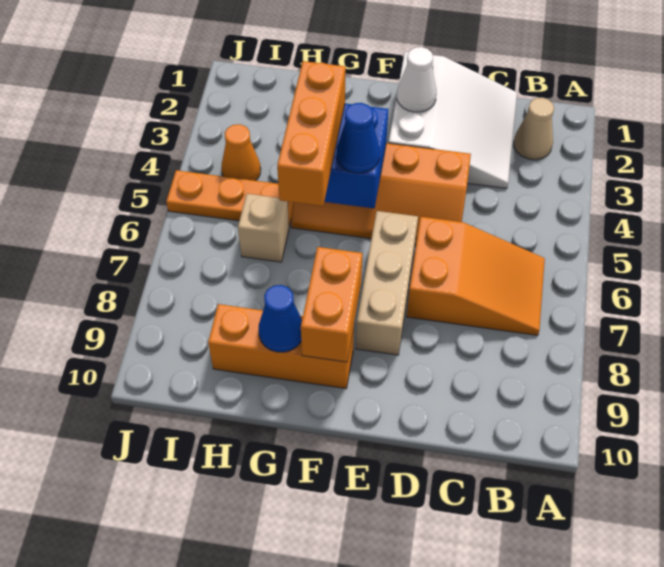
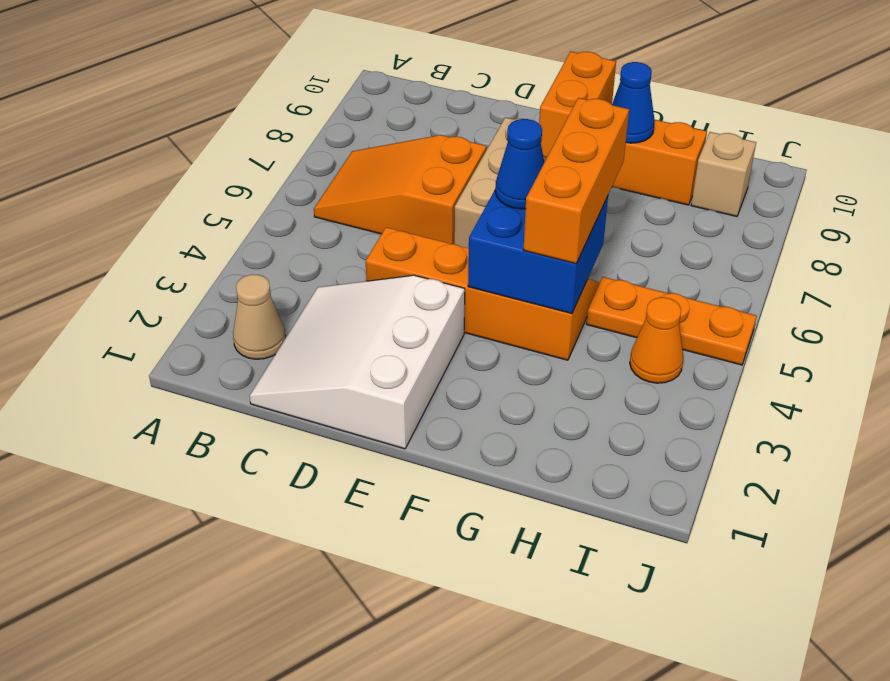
white cone E2 level 2 -> none
tan brick H6 level 1 -> tan brick I9 level 1

